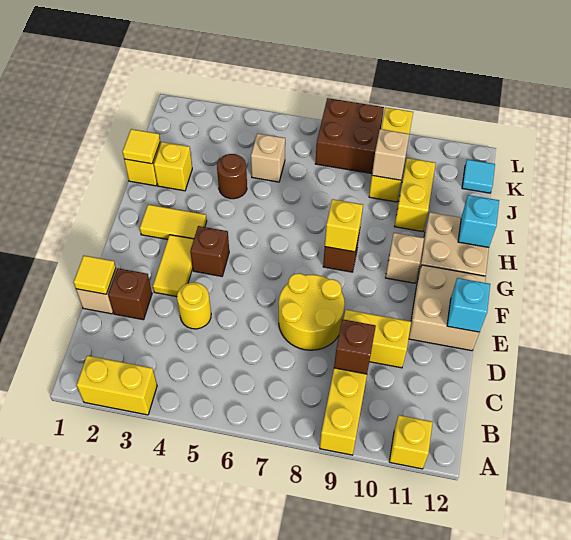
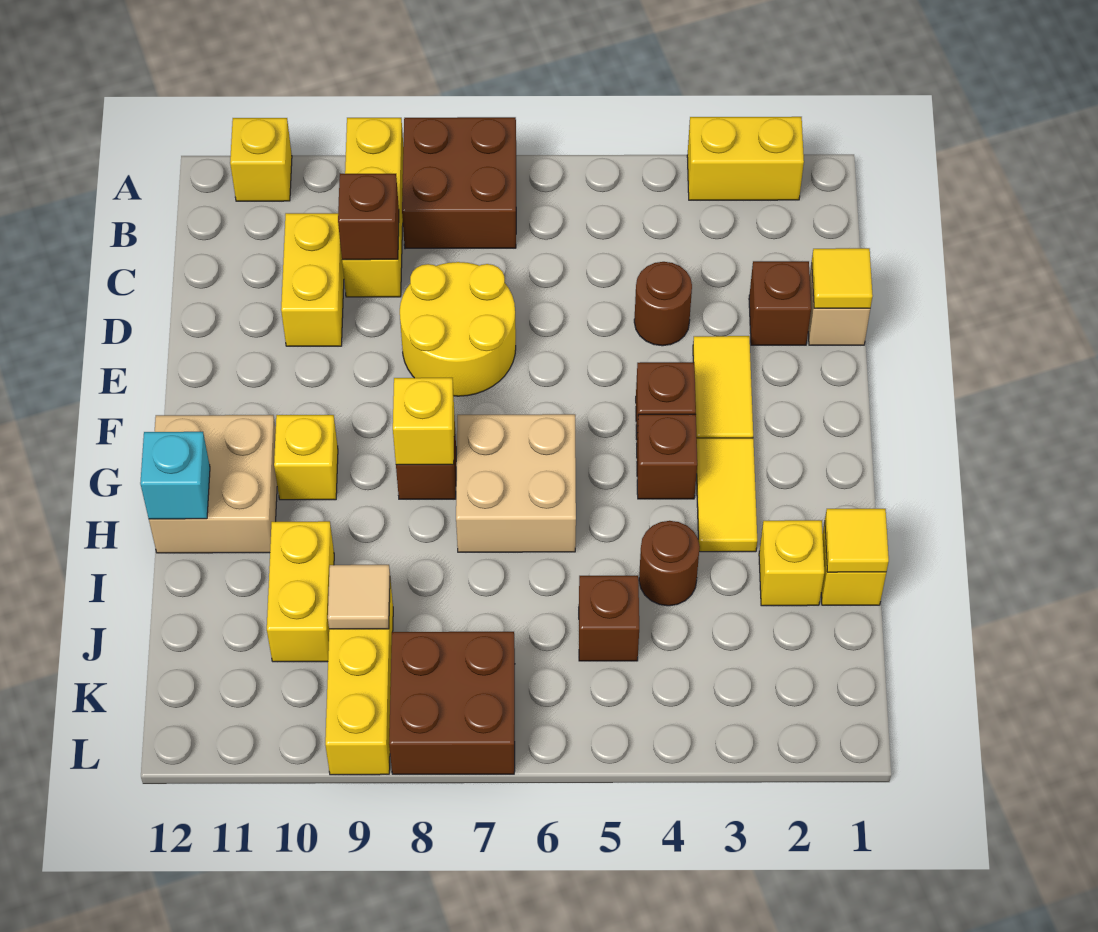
none -> brown brick A7:B8 level 1
yellow round brick D4 level 1 -> brown round brick D4 level 1
yellow brick D9:D10 level 1 -> yellow brick C10:D10 level 1
tan brick E11:F12 level 1 -> tan brick G6:H7 level 1
cyan brick E12 level 2 -> none
yellow tile G2:G3 level 1 -> yellow tile G3:H3 level 1
none -> brown brick G4 level 1
tan brick G10 level 1 -> yellow brick G10 level 1
tan brick J5 level 1 -> brown brick J5 level 1
tan brick J9 level 2 -> tan tile J9 level 2
cyan tile K12 level 1 -> none

